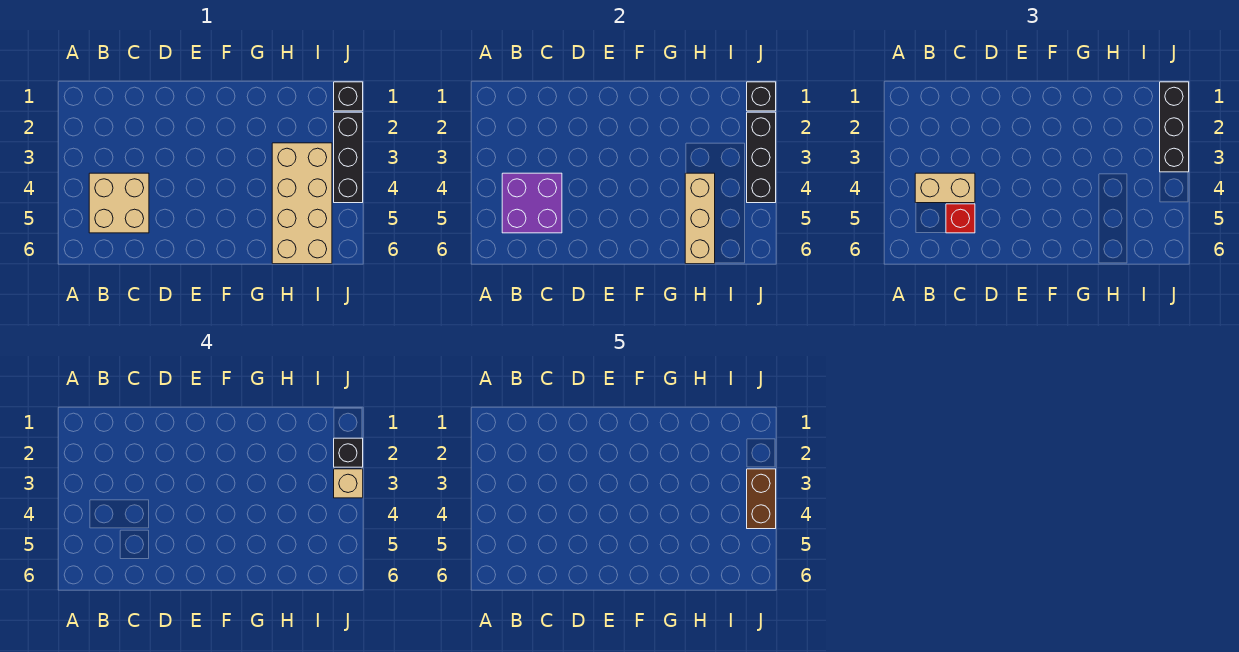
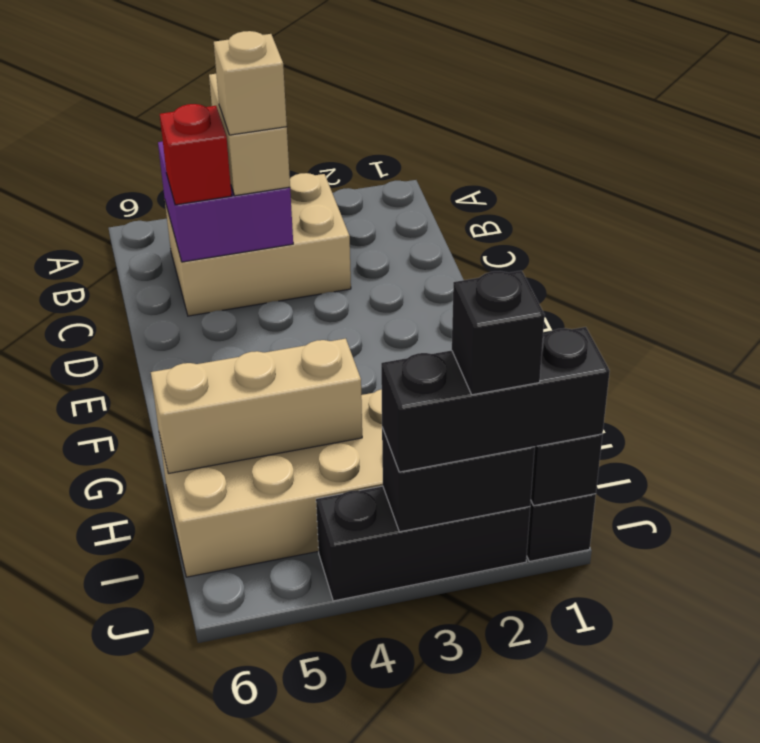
tan brick B4:C5 level 1 -> tan brick B3:C5 level 1
black brick J2:J4 level 2 -> black brick J2:J3 level 2
tan brick J3 level 4 -> tan brick C4 level 4
brown brick J3:J4 level 5 -> none

